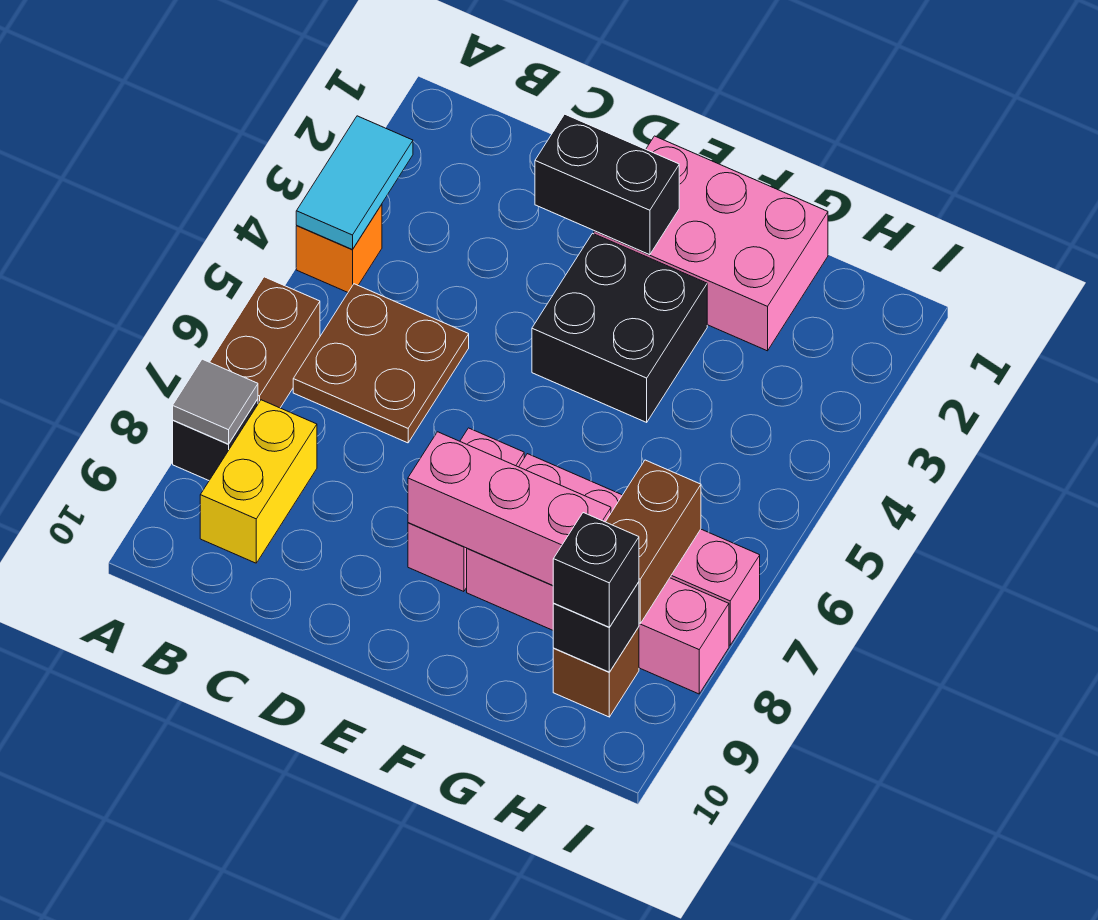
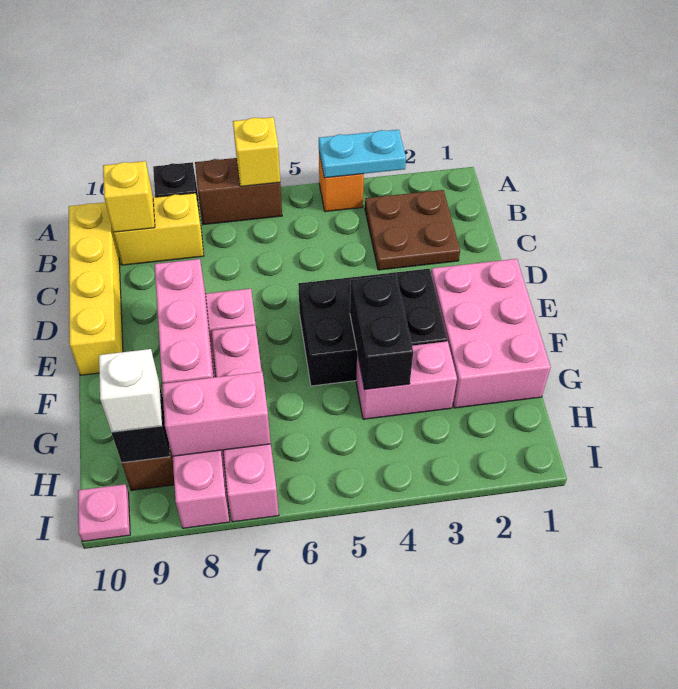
cyan tile A3:A4 level 2 -> cyan plate A3:A4 level 2
none -> yellow brick A6 level 2
grey tile A8 level 2 -> none
brown plate B5:C6 level 1 -> brown plate B2:C3 level 1
none -> yellow brick B9 level 2
none -> yellow brick B10:E10 level 1
black brick D2:E2 level 2 -> black brick F4:G4 level 2
black brick E3:F4 level 1 -> black brick E3:F5 level 1
none -> pink brick G3:G4 level 1
brown brick H7:H8 level 2 -> pink brick H7:H8 level 2
black brick H9 level 3 -> white brick H9 level 3
none -> pink plate I10 level 1

